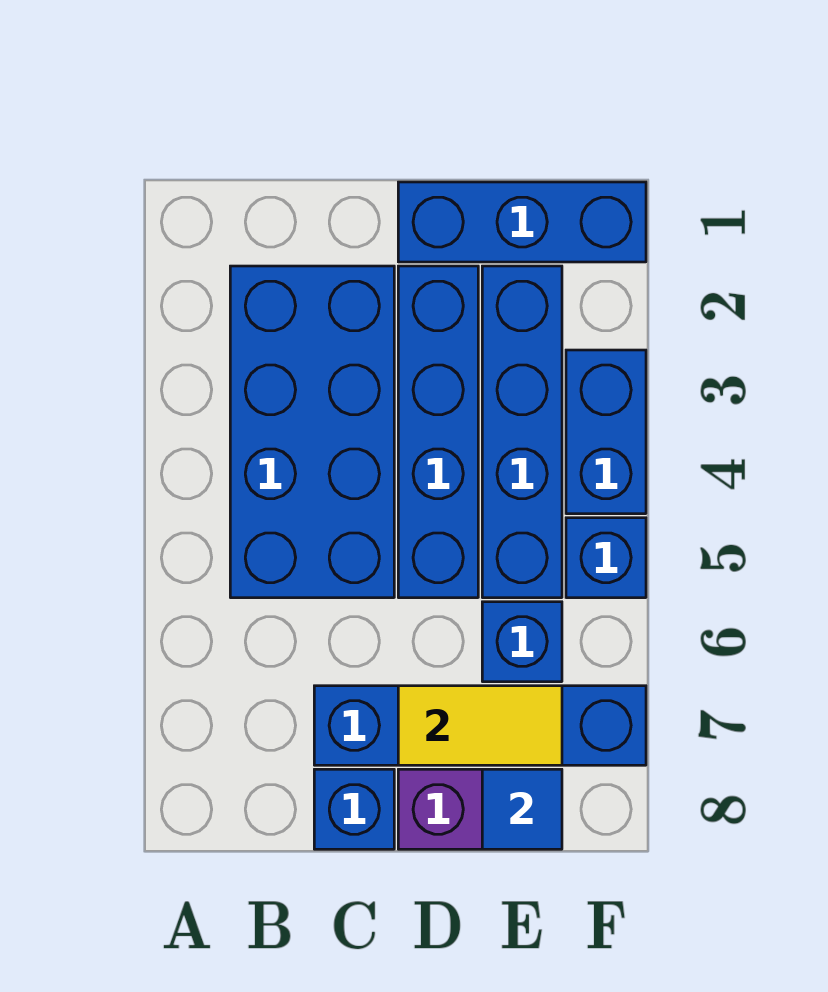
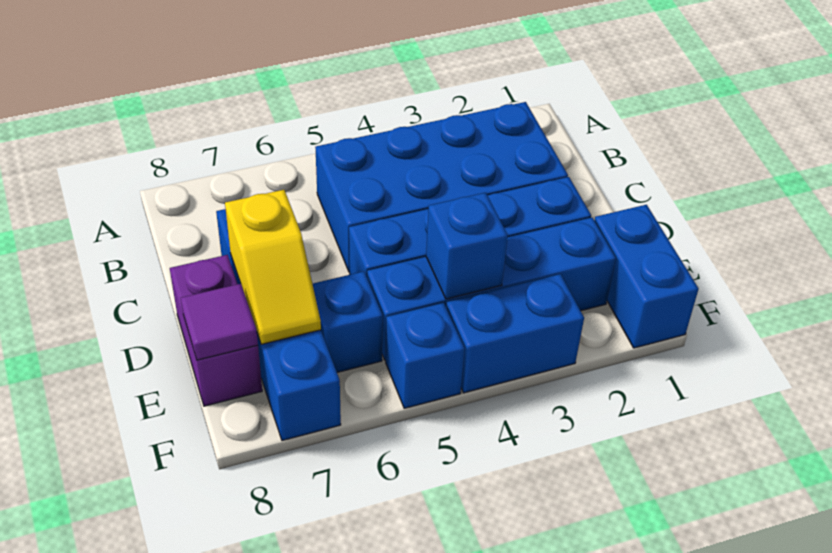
blue brick C8 level 1 -> blue brick E4 level 2
blue brick D1:F1 level 1 -> blue brick E1:F1 level 1
yellow tile D7:E7 level 2 -> yellow slope D7:E7 level 2 top D
blue tile E8 level 2 -> purple tile E8 level 2

